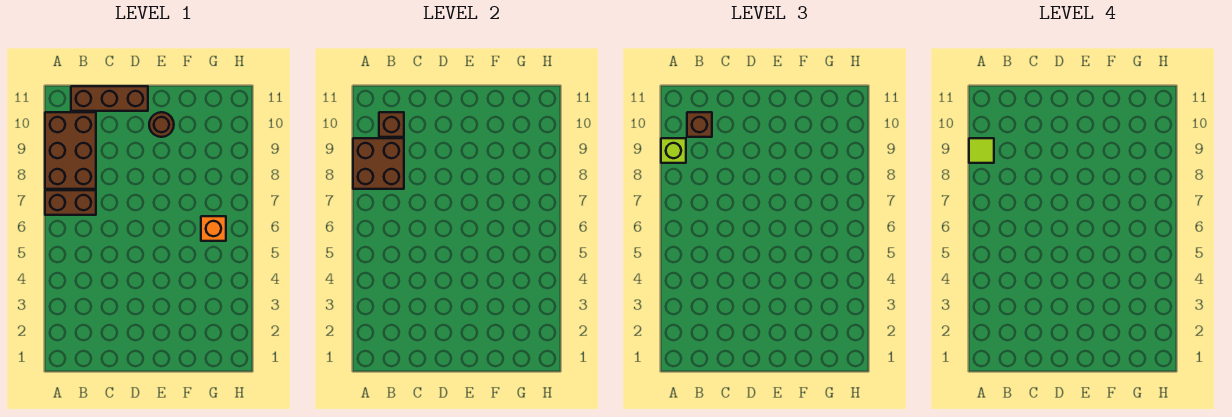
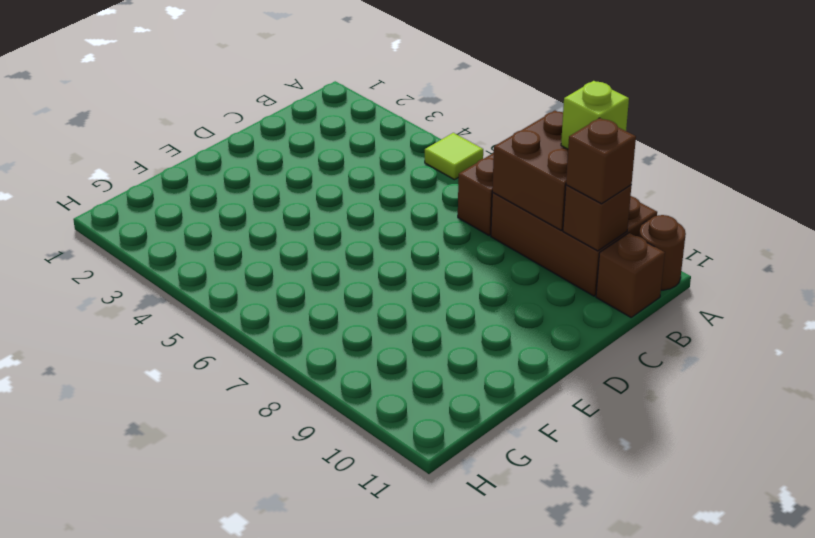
lime tile A9 level 4 -> lime tile A5 level 1
brown brick B11:D11 level 1 -> brown brick B11 level 1
brown round brick E10 level 1 -> brown round brick A11 level 1
orange brick G6 level 1 -> none

